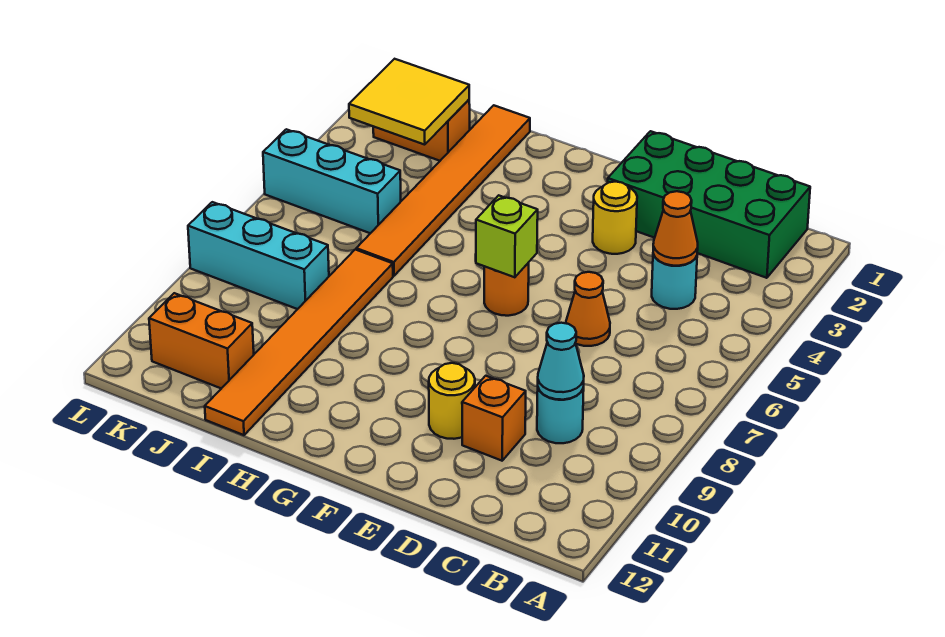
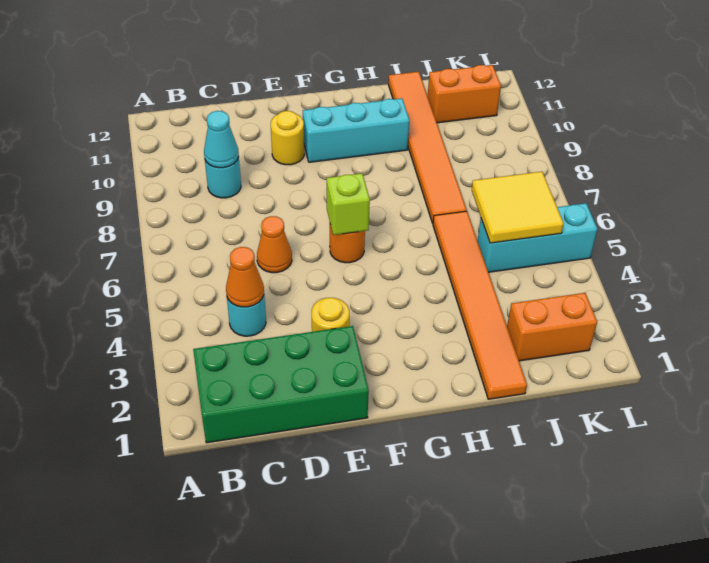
orange brick D10 level 1 -> none
yellow tile J2:K3 level 2 -> yellow tile J5:K6 level 2
cyan brick J8:L8 level 1 -> cyan brick F10:H10 level 1

